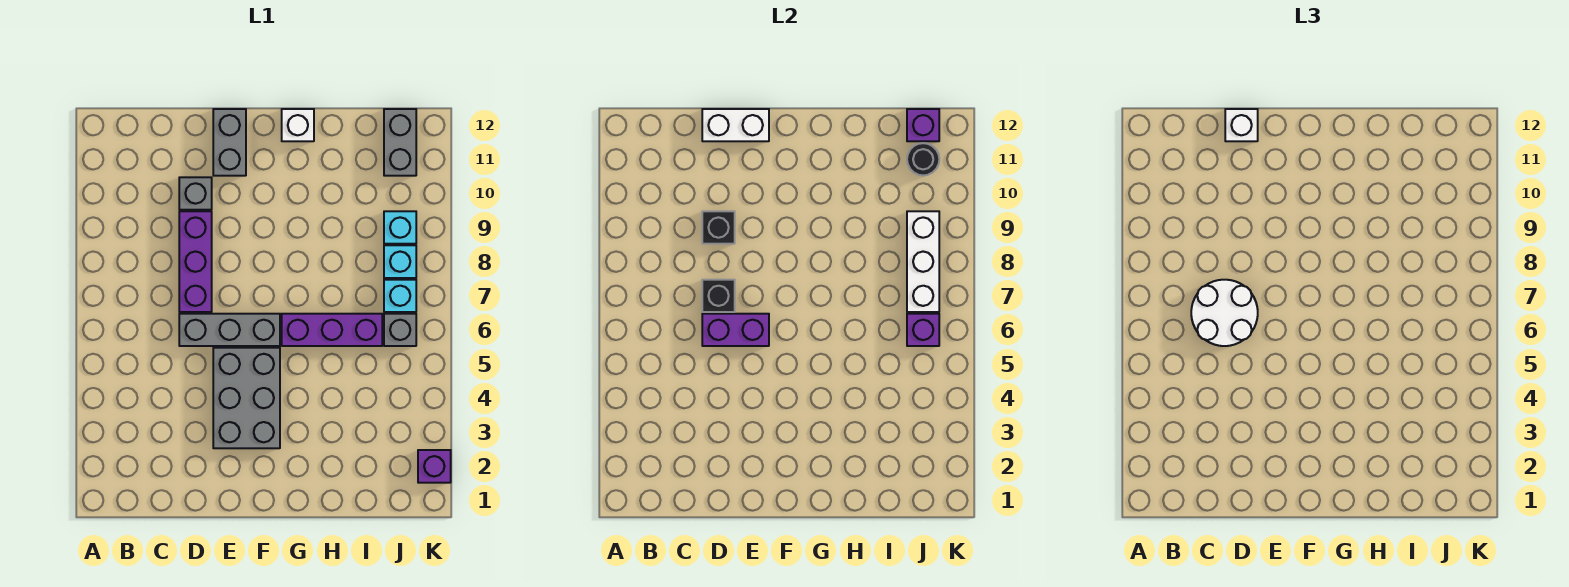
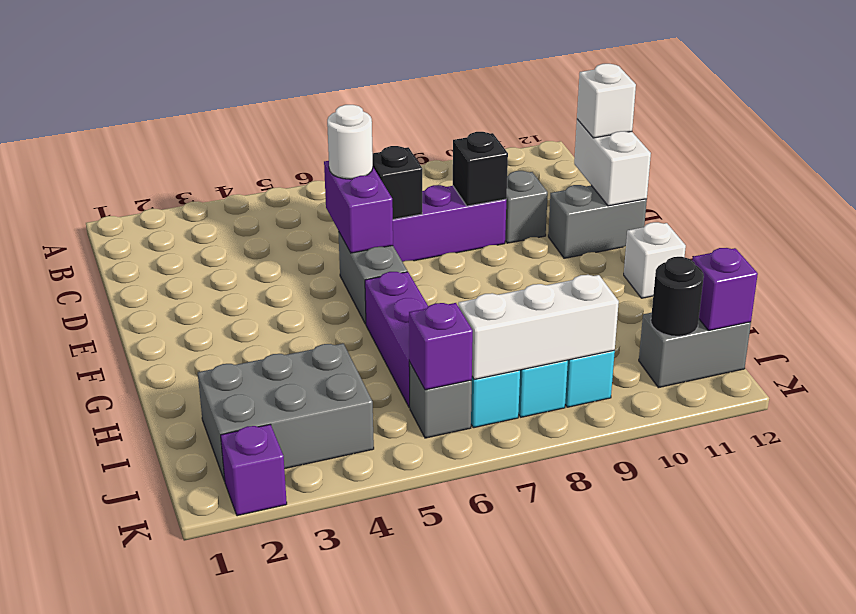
white round brick C6:D7 level 3 -> white round brick D6 level 3
grey brick D6:F6 level 1 -> grey brick E6:F6 level 1
grey brick E3:F5 level 1 -> grey brick I2:J4 level 1

